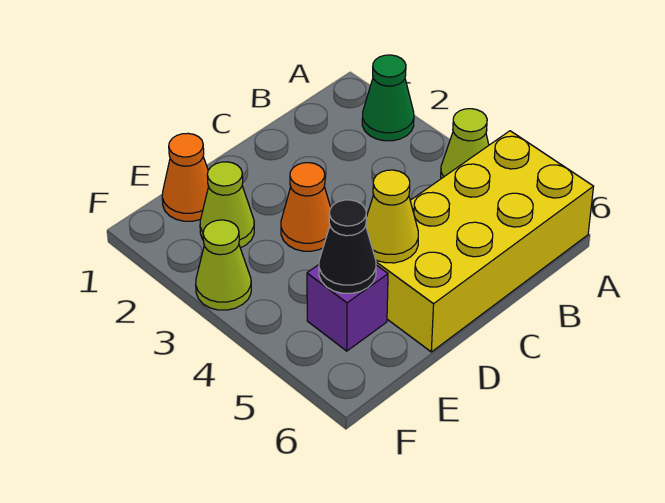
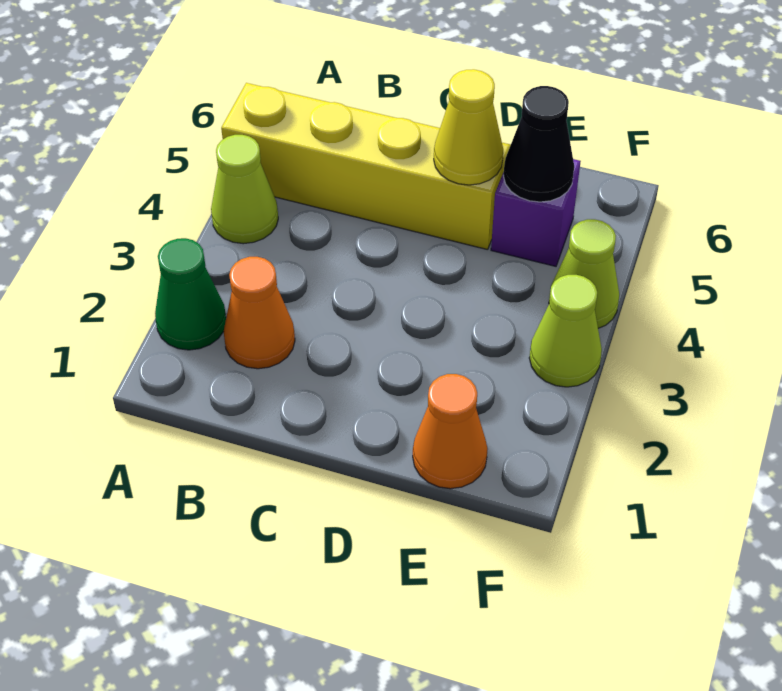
yellow brick A5:D6 level 1 -> yellow brick A5:D5 level 1
orange cone D3 level 1 -> orange cone B2 level 1
lime cone E2 level 1 -> lime cone F4 level 1

